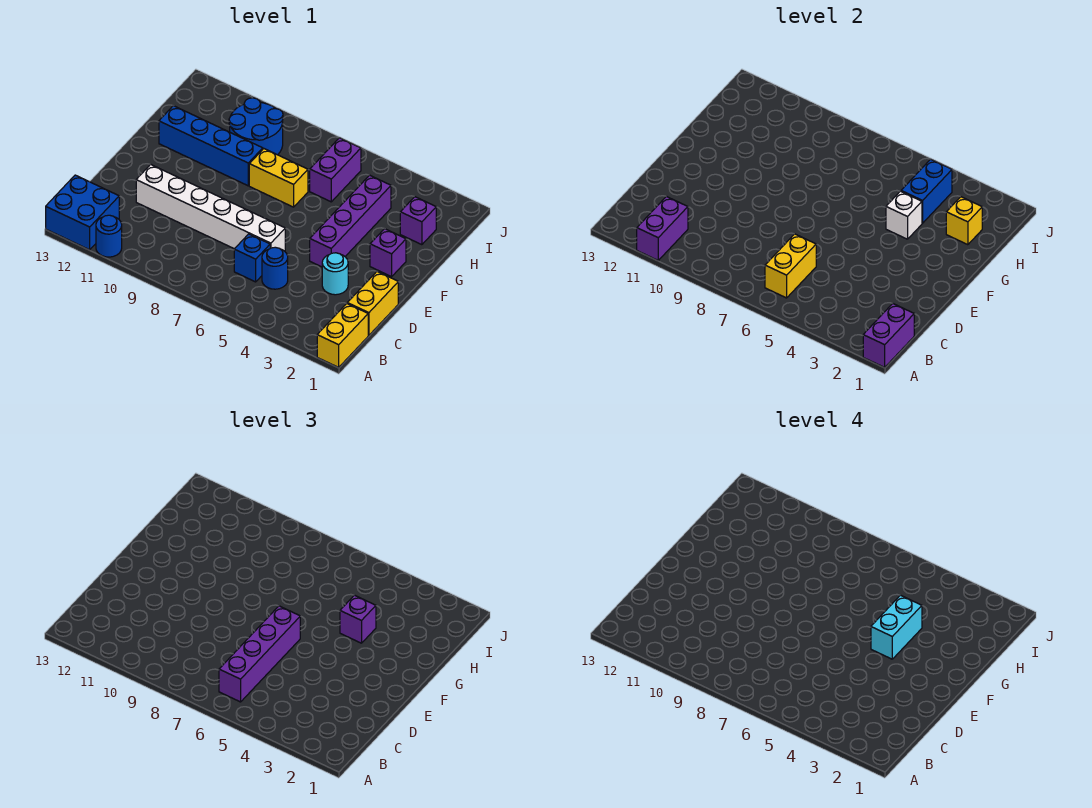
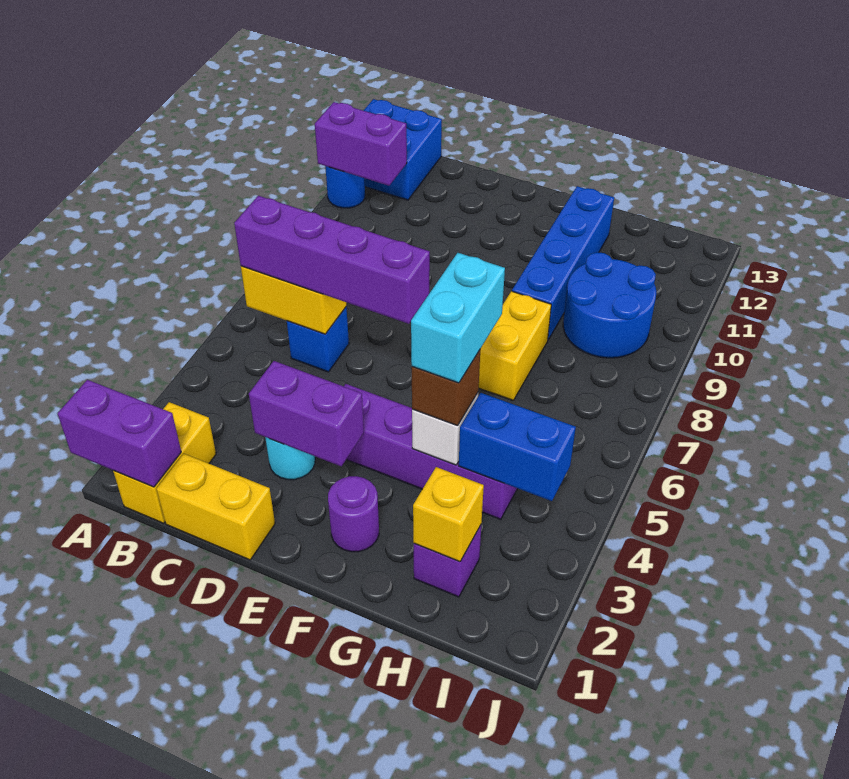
yellow brick A1:B1 level 1 -> yellow brick B1:B2 level 1
blue round brick C5 level 1 -> none
white brick D6:D11 level 1 -> none
purple brick F2 level 1 -> purple round brick F2 level 1
cyan brick F4:G4 level 4 -> cyan brick G4:G5 level 4
purple brick G4 level 3 -> brown brick G4 level 3
purple brick H6:I6 level 1 -> purple brick D3:E3 level 2

